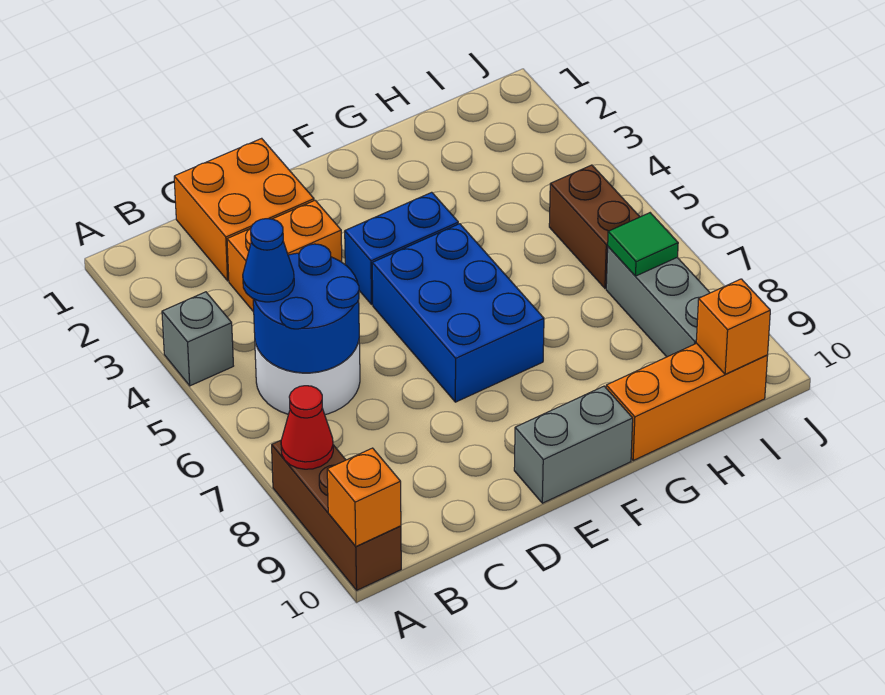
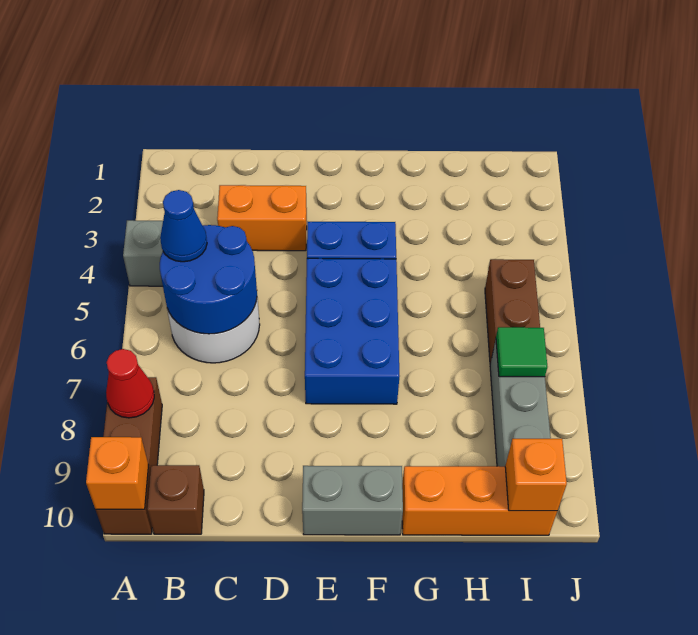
none -> brown brick B10 level 1
orange brick C1:D2 level 1 -> none

